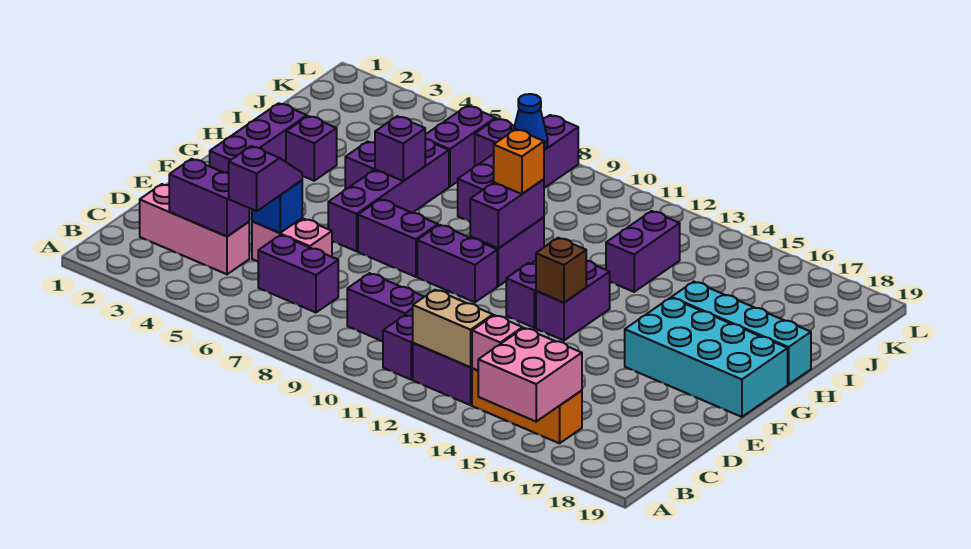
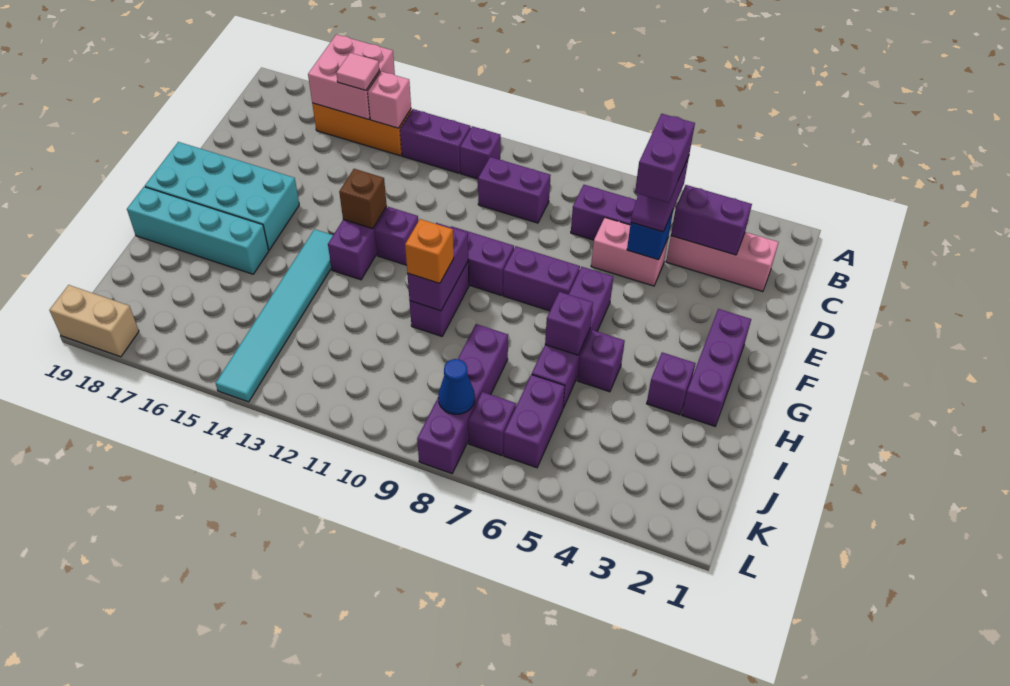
tan brick B12:B13 level 2 -> tan brick L18:L19 level 1
none -> pink tile B15 level 3
none -> cyan tile G14:L14 level 1
purple brick I13:J13 level 1 -> purple brick C5:D5 level 4

